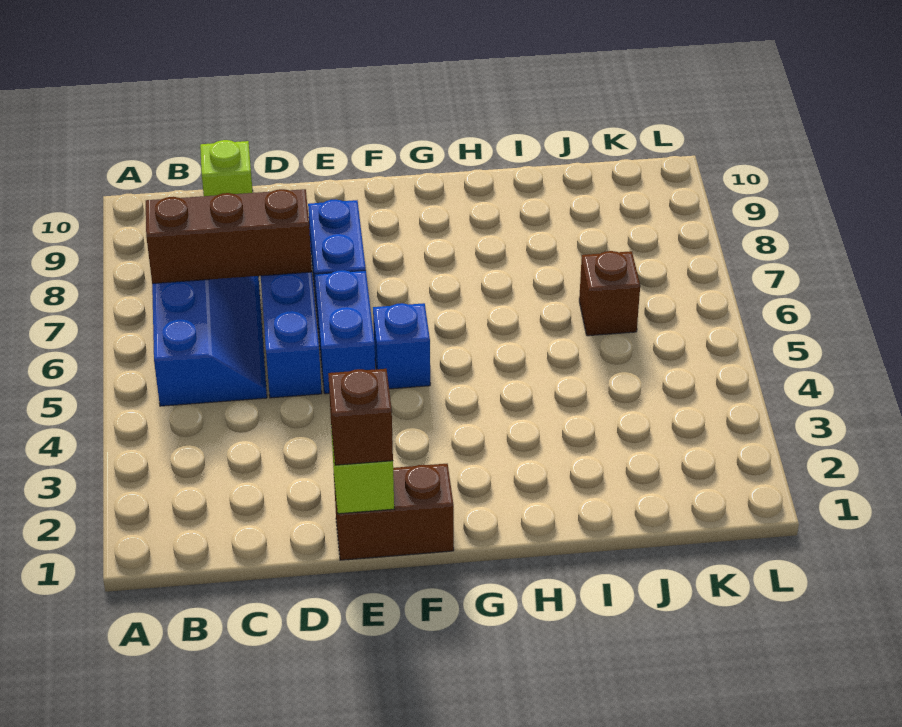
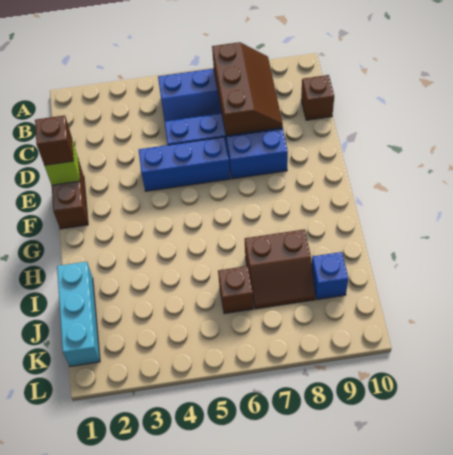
lime brick C10 level 1 -> brown brick C10 level 1
blue brick E5:E6 level 1 -> blue brick E4:E6 level 1
blue brick F5 level 1 -> blue brick J9 level 1
none -> cyan brick I1:K1 level 1
none -> brown slope I7:J8 level 1 top I

